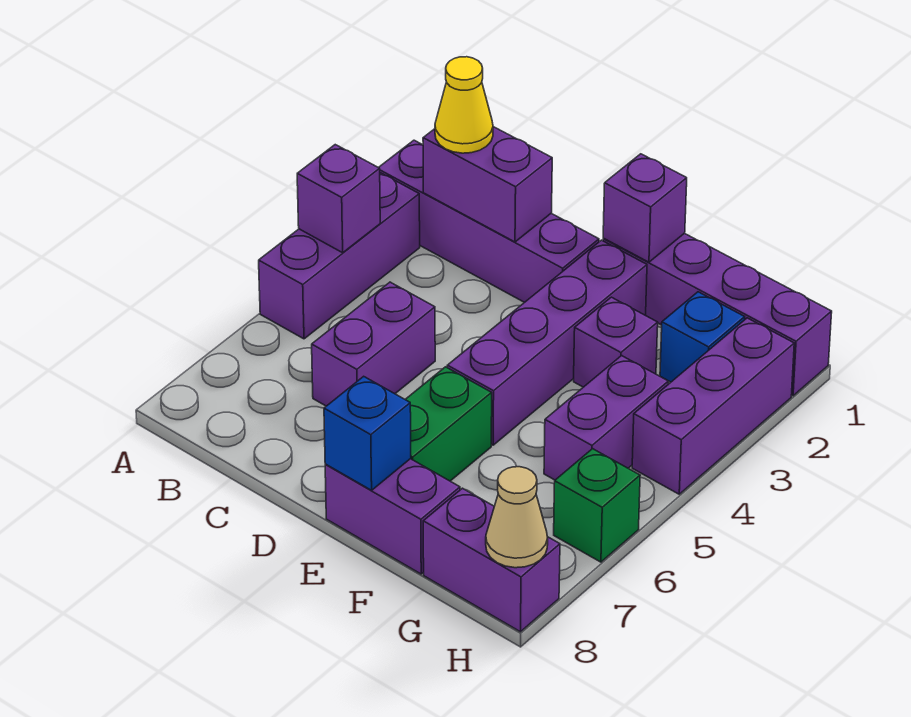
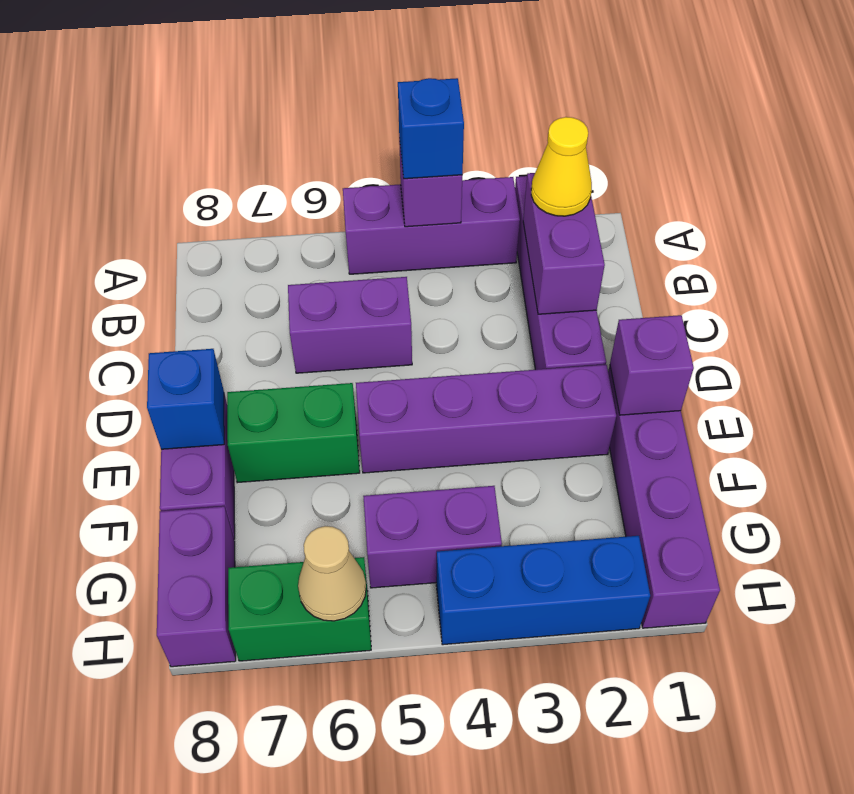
purple brick F3 level 1 -> none
blue brick G2 level 1 -> blue brick A4 level 3
purple brick H2:H4 level 1 -> blue brick H2:H4 level 1
green brick H6 level 1 -> green brick H6:H7 level 1
tan cone H8 level 2 -> tan cone H6 level 2

